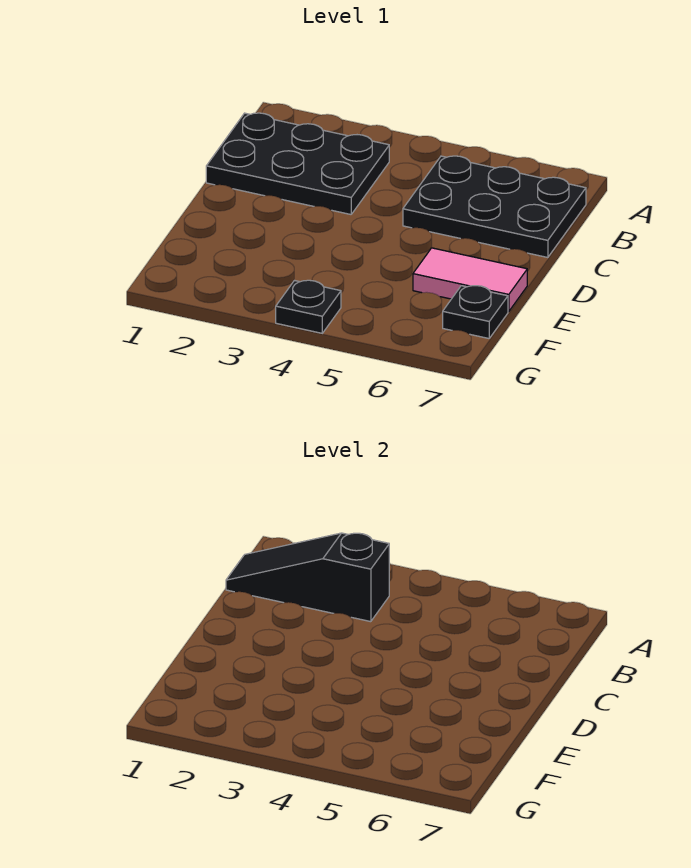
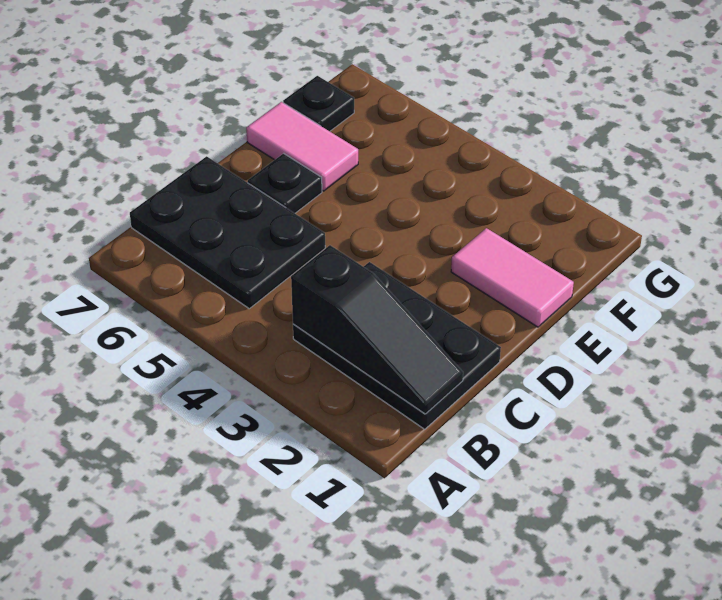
none -> pink tile E1:E2 level 1
black plate G4 level 1 -> black plate D6 level 1

